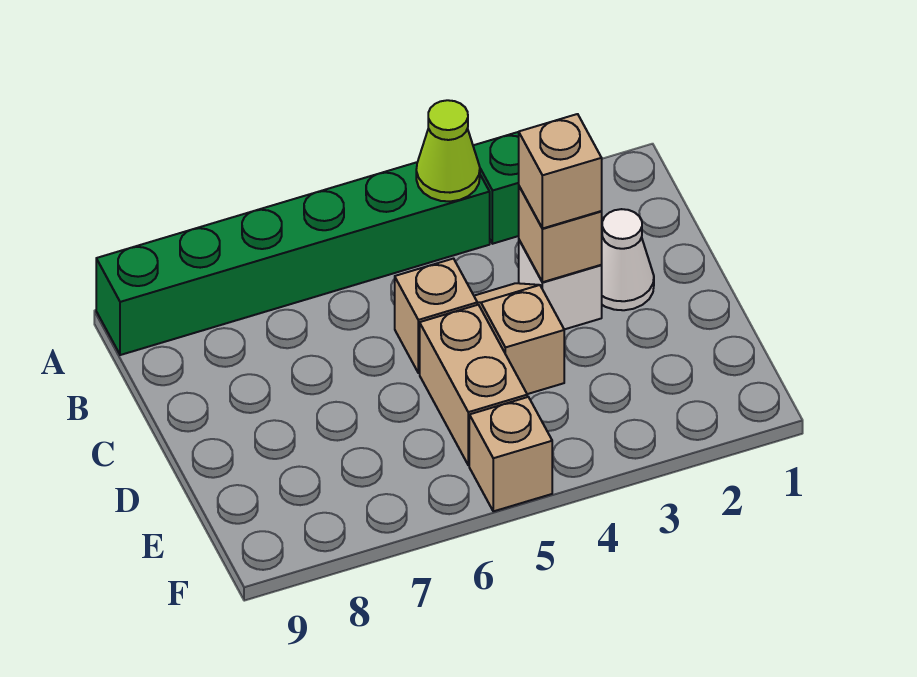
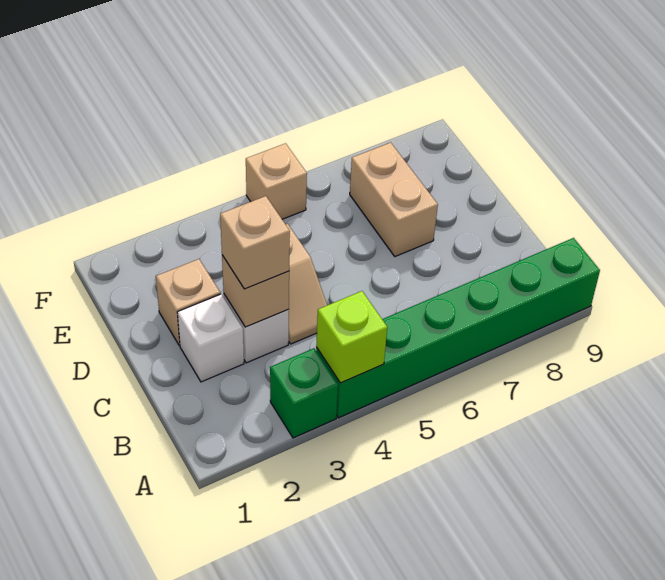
lime cone A4 level 2 -> lime brick A4 level 2
white cone C2 level 1 -> white brick C2 level 1
tan brick C5 level 1 -> tan brick D2 level 1
tan brick D5:E5 level 1 -> tan brick D7:E7 level 1

